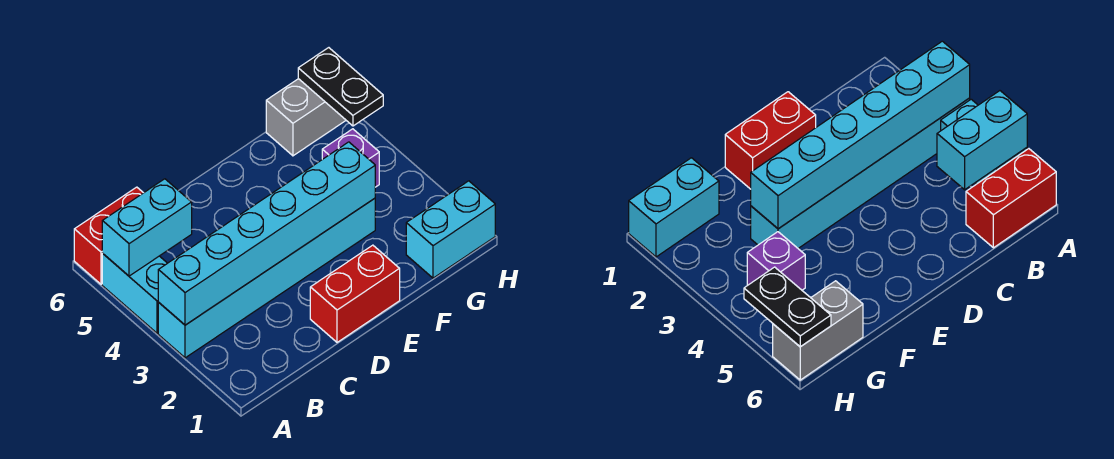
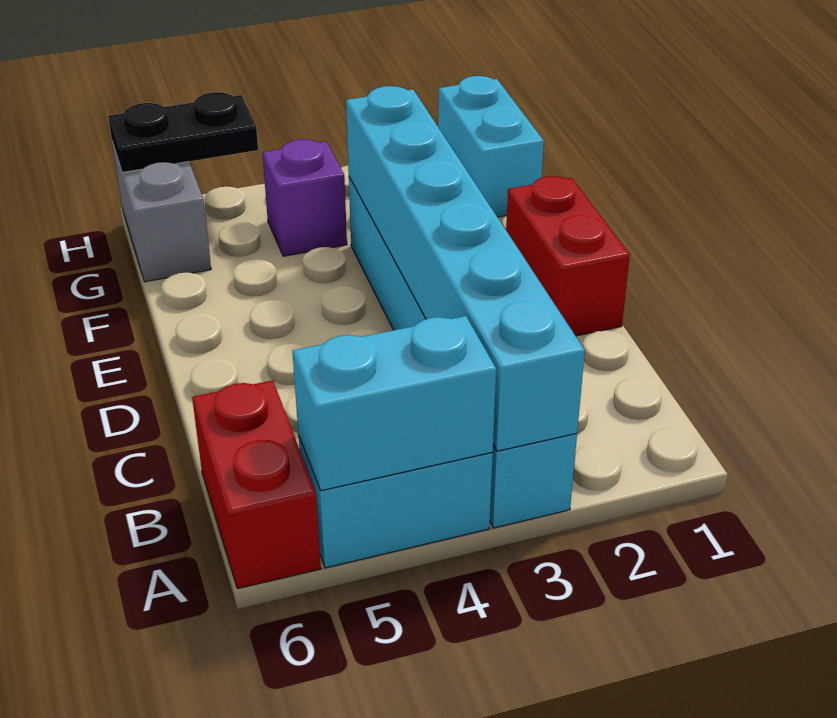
cyan brick A5:B5 level 2 -> cyan brick A4:A5 level 2

